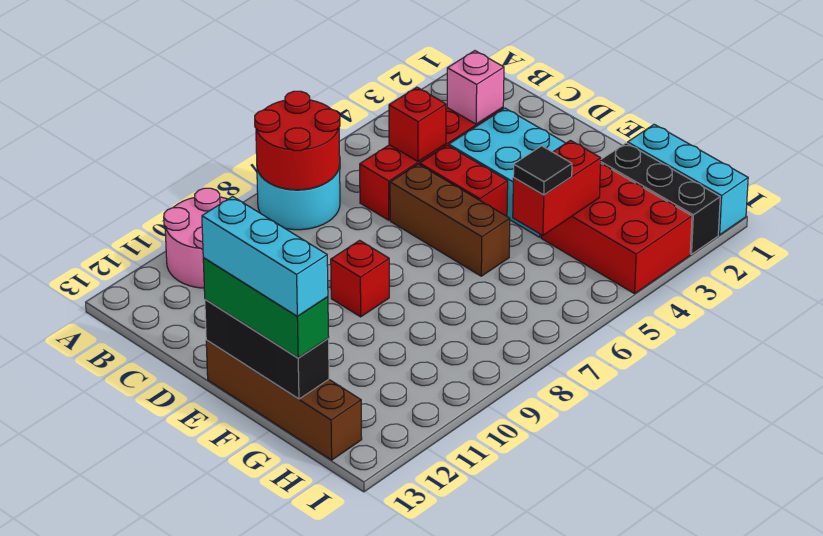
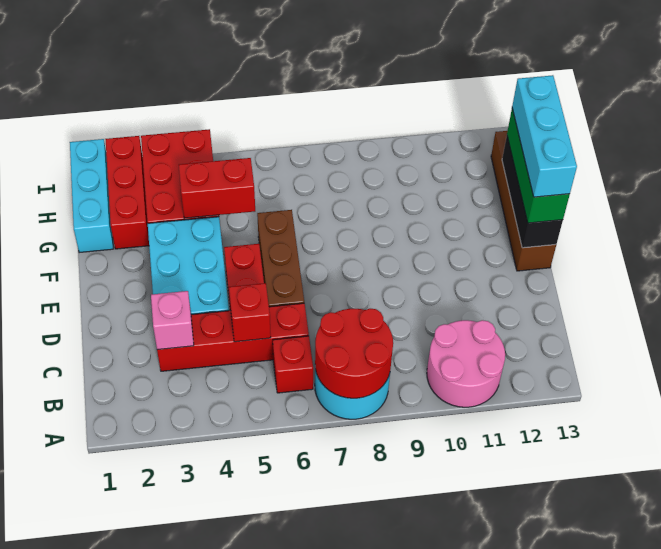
red brick E9 level 1 -> red brick B6 level 1
black brick G2:I2 level 1 -> red brick G2:I2 level 1
black tile G5 level 3 -> none

